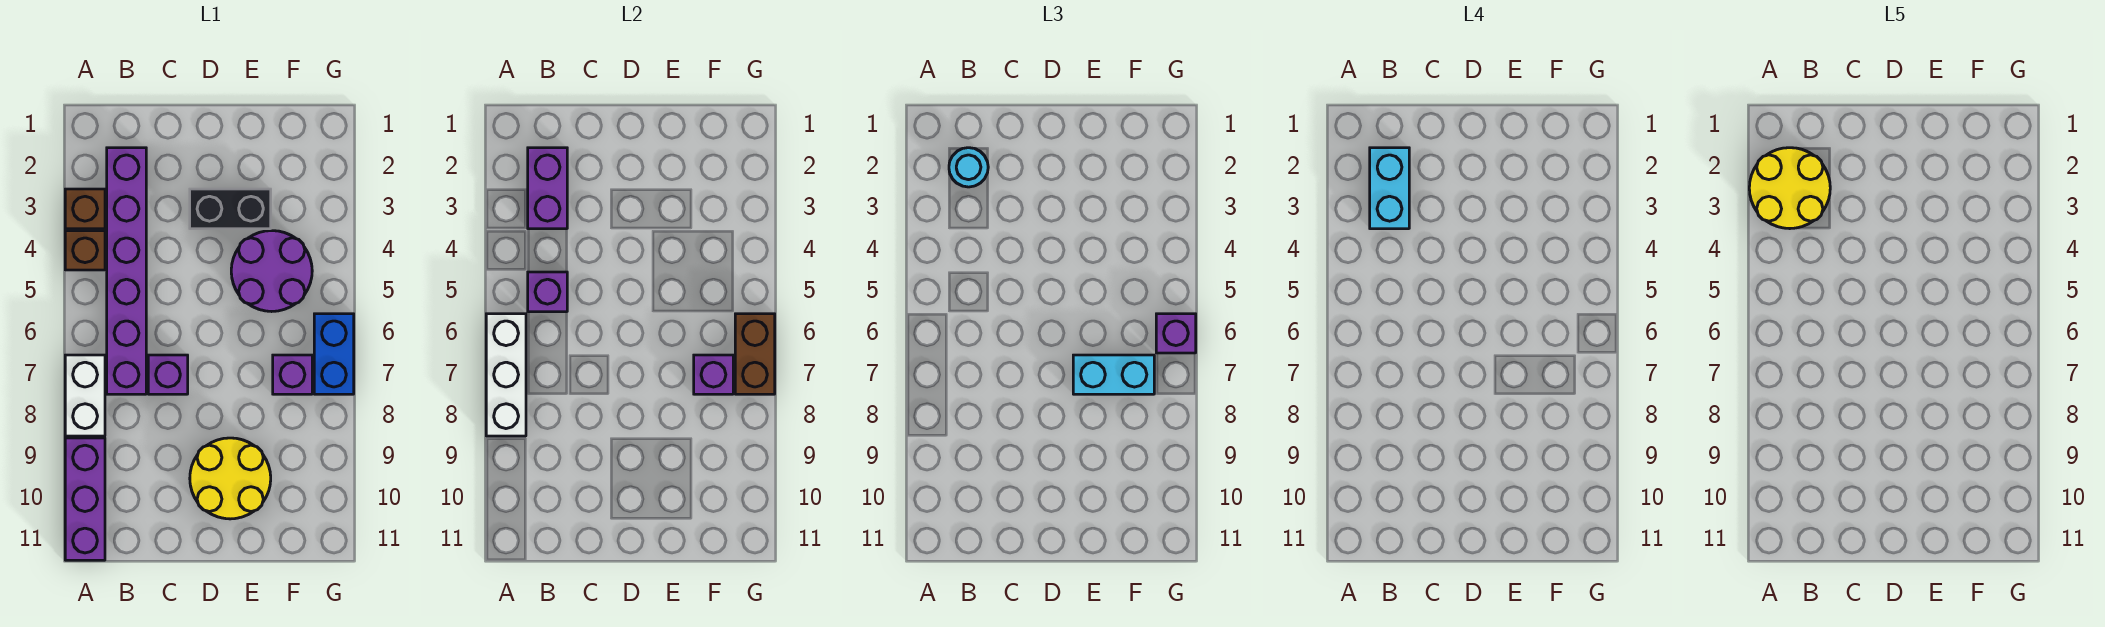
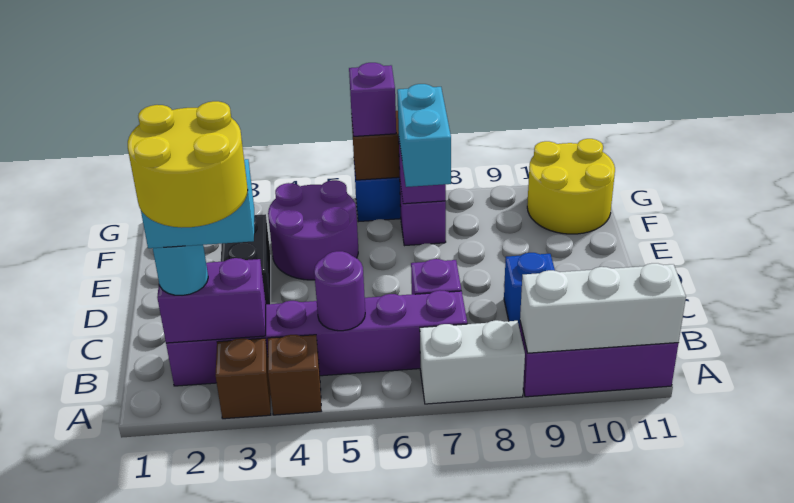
white brick A6:A8 level 2 -> white brick A9:A11 level 2
purple brick B5 level 2 -> purple round brick B5 level 2
none -> blue brick C9 level 1
yellow round brick D9:E10 level 1 -> yellow round brick F10:G11 level 1

